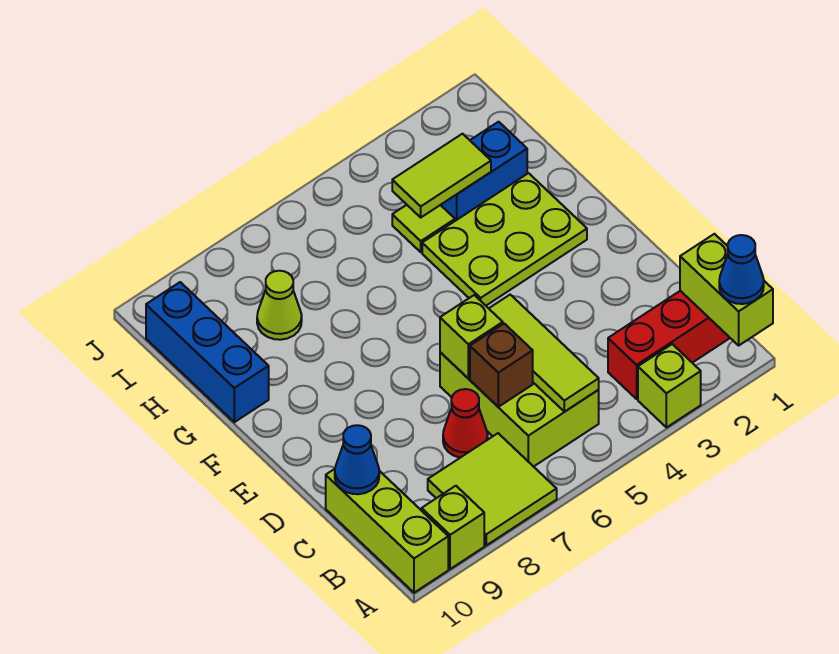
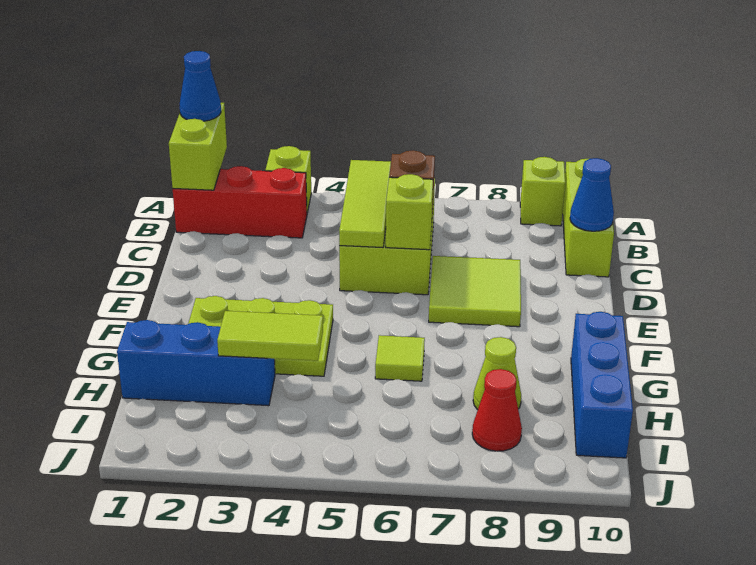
lime tile A7:B8 level 1 -> lime tile D7:E8 level 1
red cone C7 level 1 -> red cone I8 level 1
blue brick H2:H3 level 1 -> blue brick H1:H3 level 1
lime tile H4 level 1 -> lime tile G6 level 1

